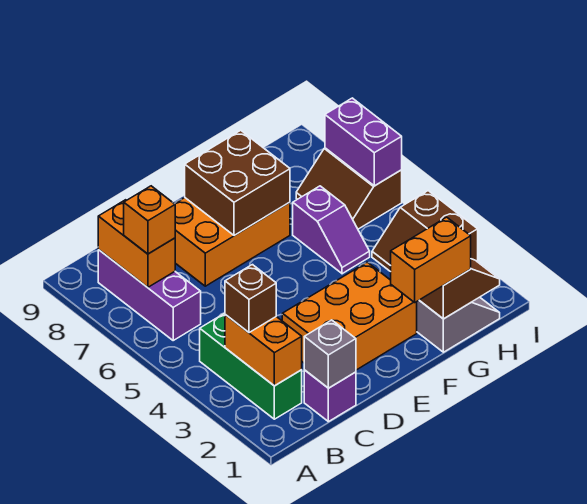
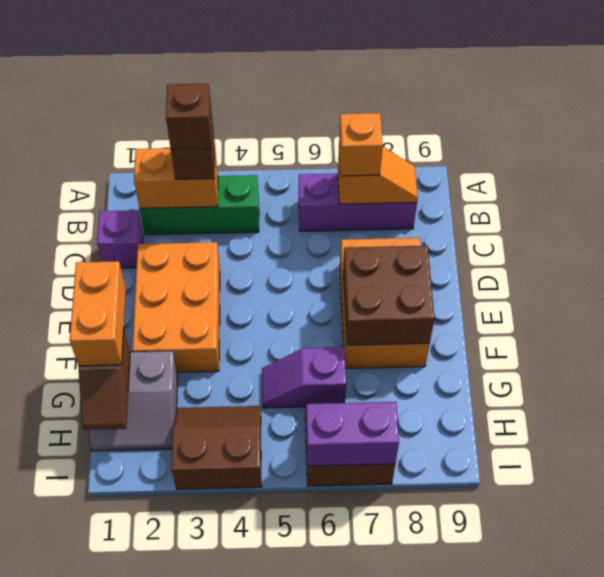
none -> brown brick B3 level 4
orange brick B7:B8 level 2 -> orange slope B7:B8 level 2 top 7
grey brick C1 level 2 -> none

